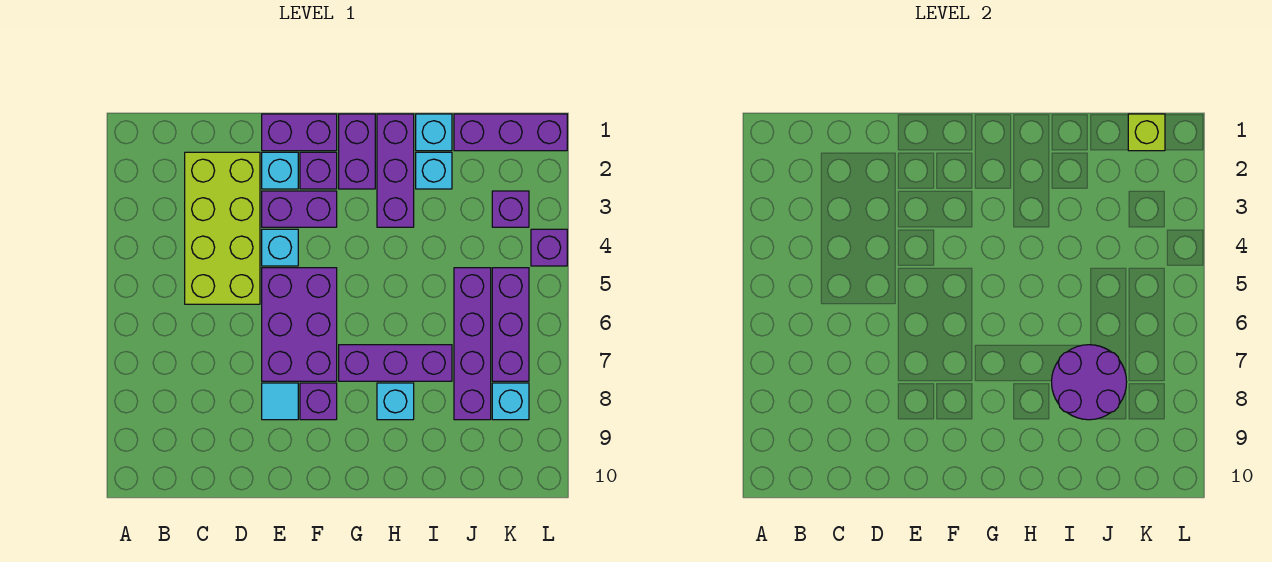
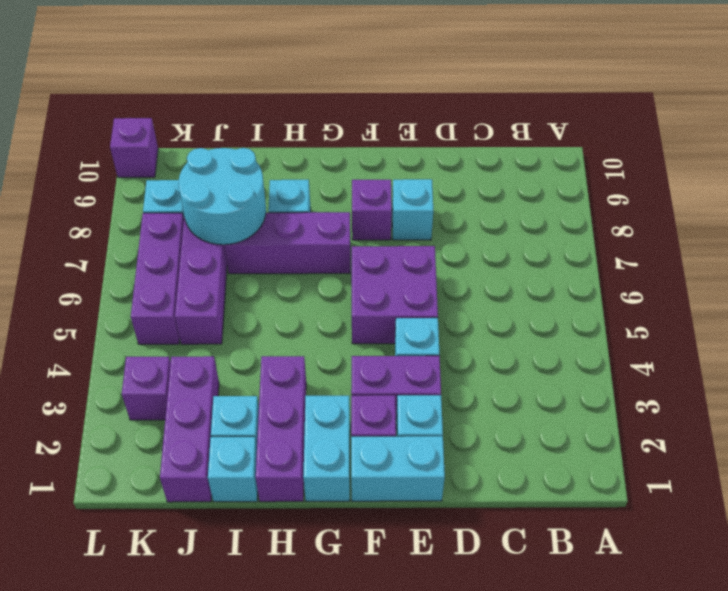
lime brick C2:D5 level 1 -> none
purple brick E1:F1 level 1 -> cyan brick E1:F1 level 1
purple brick E5:F7 level 1 -> purple brick E5:F6 level 1
cyan tile E8 level 1 -> cyan brick E8 level 1
purple brick G1:G2 level 1 -> cyan brick G1:G2 level 1
purple round brick I7:J8 level 2 -> cyan round brick I7:J8 level 2
purple brick J1:L1 level 1 -> purple brick J1:J3 level 1
lime brick K1 level 2 -> none
purple brick L4 level 1 -> purple brick L10 level 1

